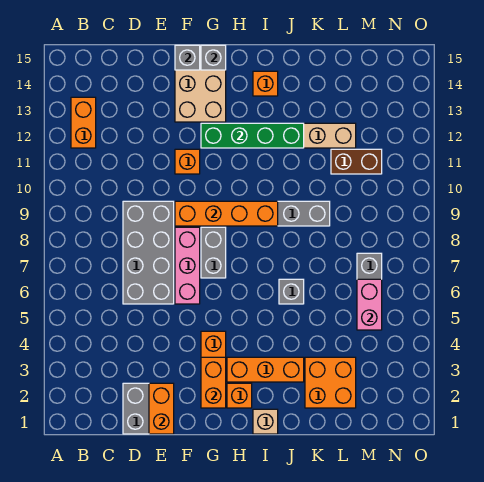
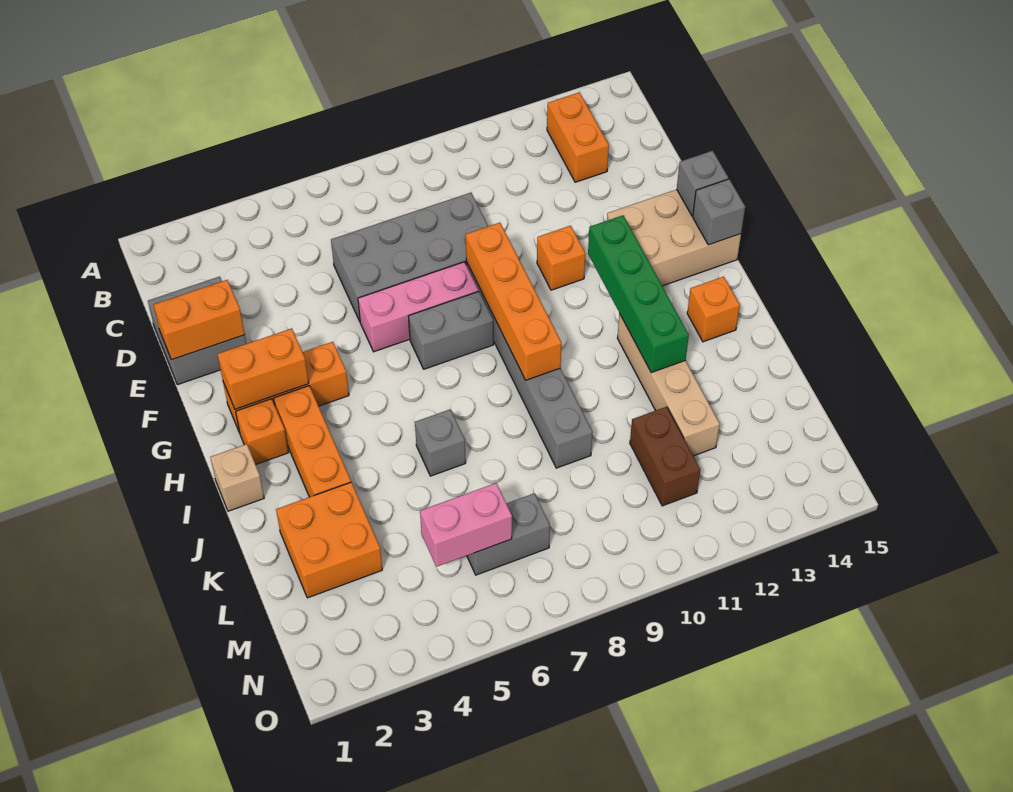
orange brick B12:B13 level 1 -> orange brick B13:C13 level 1

